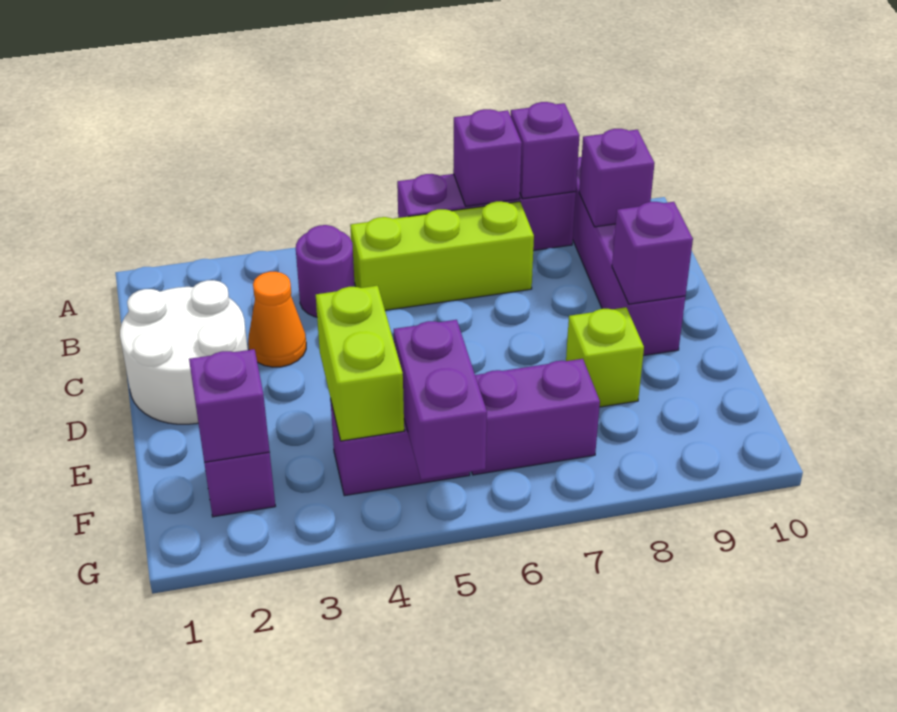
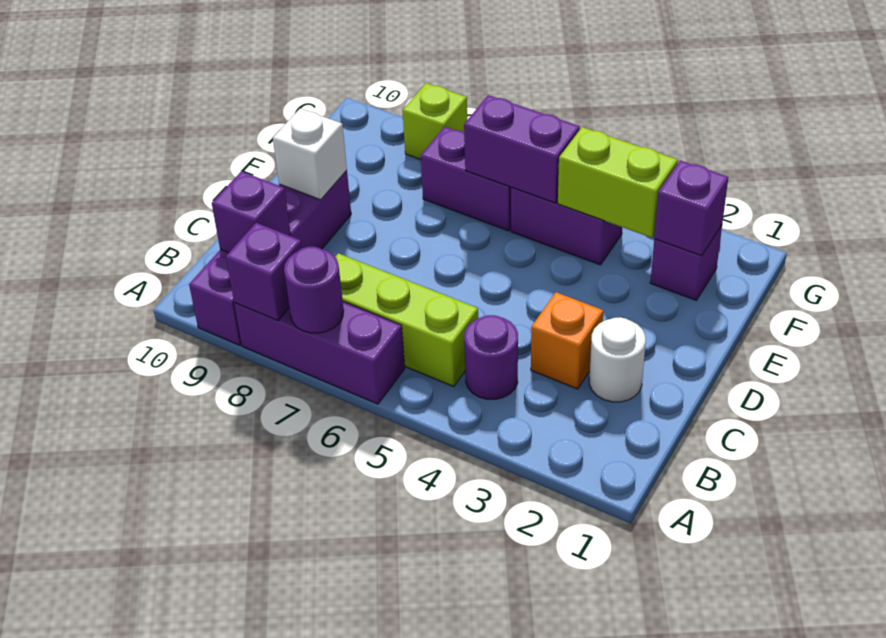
purple brick A7 level 2 -> purple round brick A7 level 2
white round brick C1:D2 level 1 -> white round brick C2 level 1
orange cone C3 level 1 -> orange brick C3 level 1
purple brick D9 level 2 -> white brick D9 level 2
lime brick E4:F4 level 2 -> lime brick F3:F4 level 2
lime brick E8 level 1 -> lime brick G8 level 1
purple brick F5:G5 level 2 -> purple brick F5:F6 level 2

